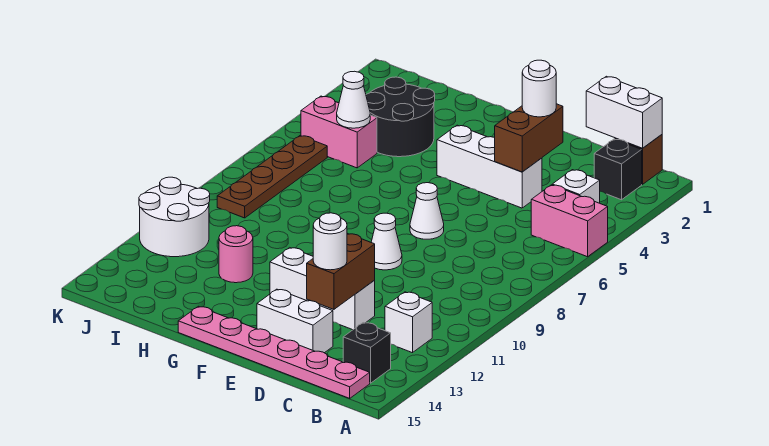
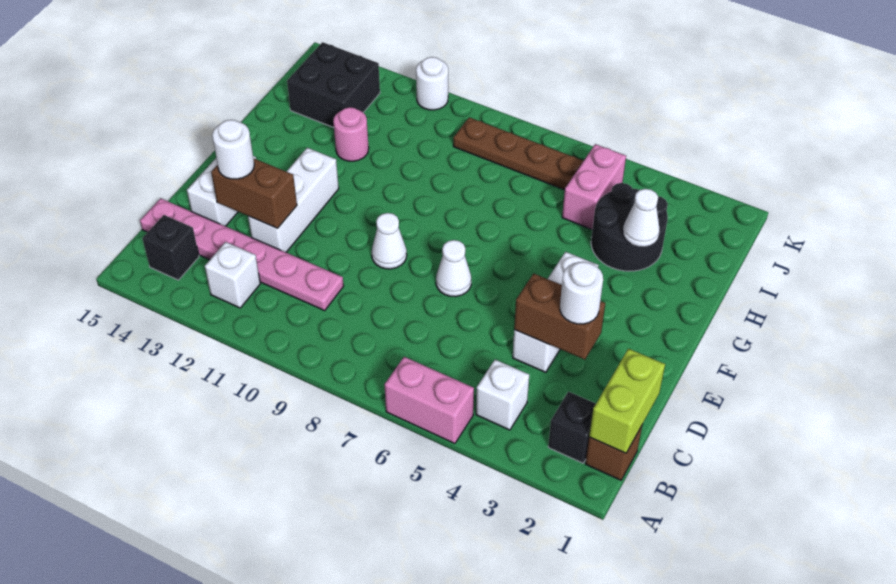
pink brick A5:B5 level 1 -> pink brick A5:A6 level 1
white brick B1:C1 level 2 -> lime brick B1:C1 level 2
pink plate B15:G15 level 1 -> pink plate C10:C15 level 1
white cone I5 level 2 -> white cone H3 level 2
none -> black brick I13:J14 level 1
white round brick J11:K12 level 1 -> white round brick K11 level 1

